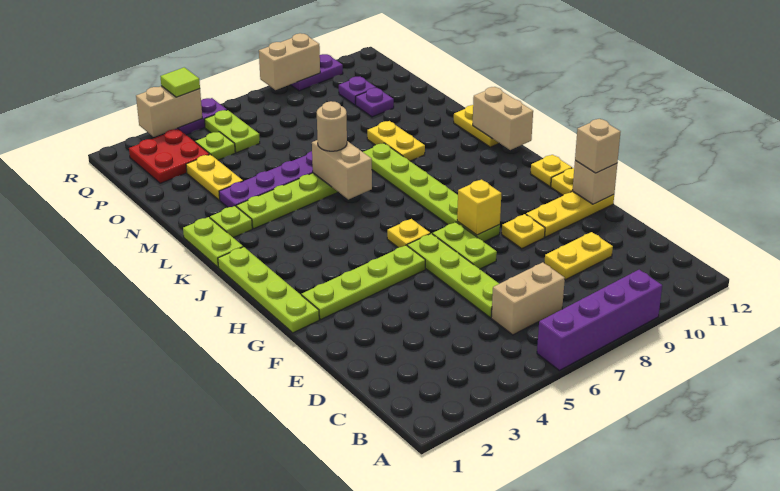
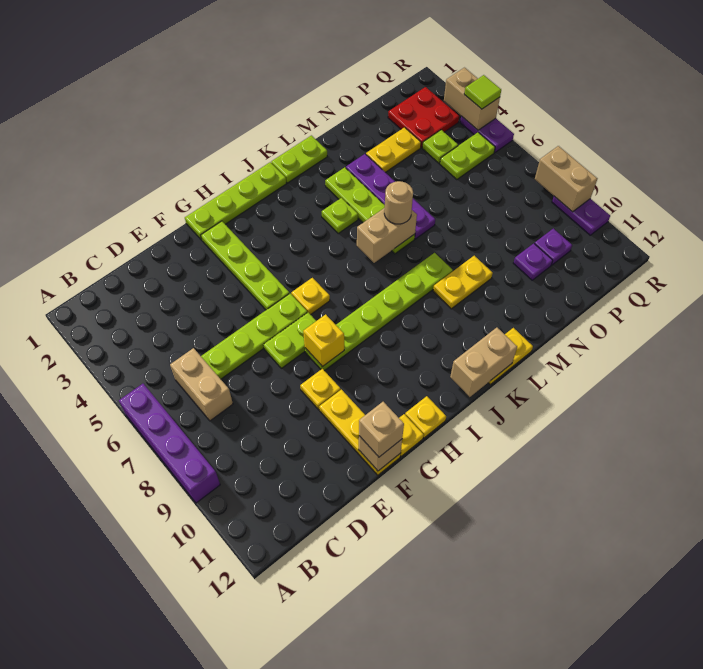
yellow plate D9:D10 level 1 -> none
lime plate L2 level 1 -> lime plate K4 level 1

